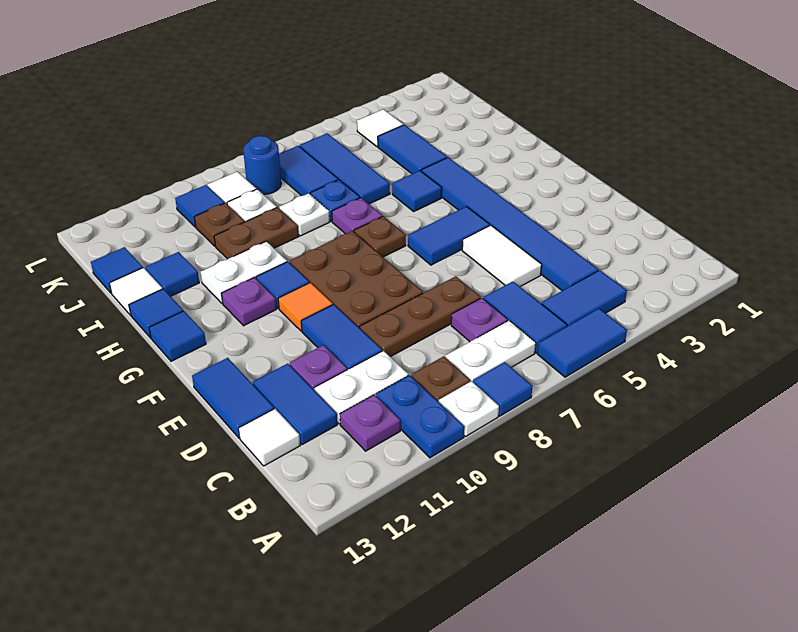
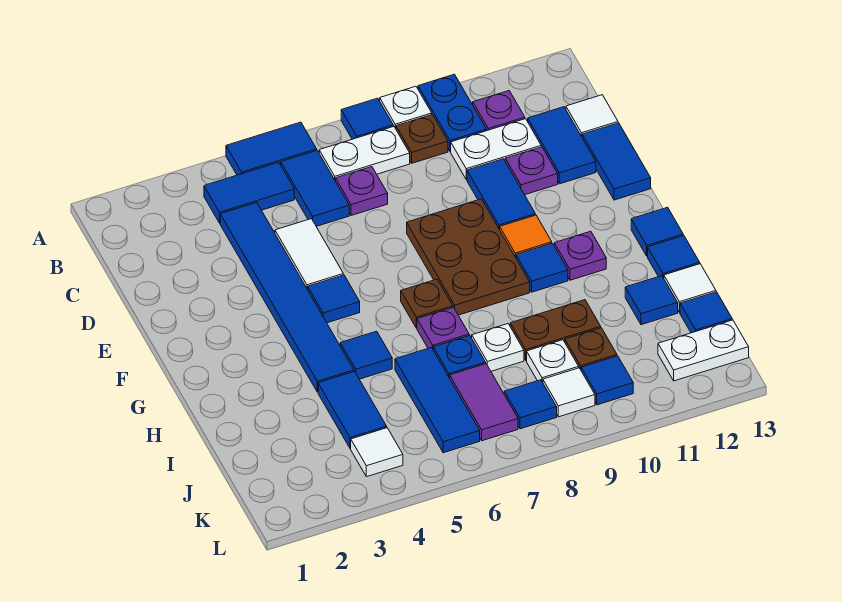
brown plate D7:D9 level 1 -> none
blue tile F5:F6 level 1 -> blue tile F5 level 1
white plate H10:H11 level 1 -> white plate K12:K13 level 1
blue tile J7:K7 level 1 -> purple tile J7:K7 level 1
blue round brick K8 level 1 -> blue tile K8 level 1

